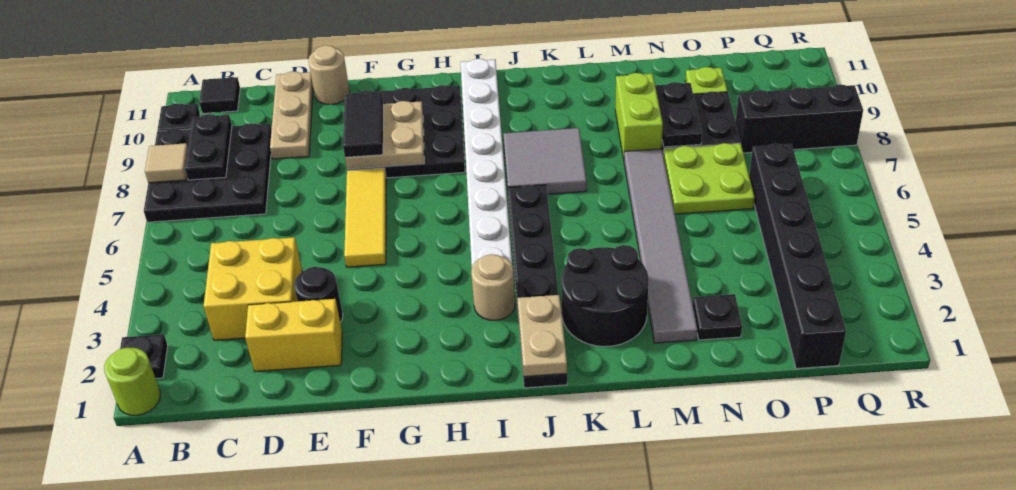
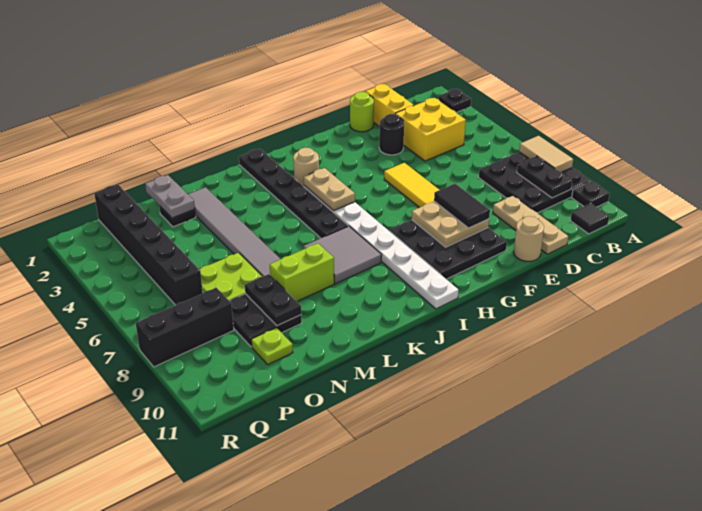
lime round brick A1 level 1 -> lime round brick E1 level 1
tan tile A8 level 2 -> tan tile A7:A8 level 2
yellow brick D2:E2 level 1 -> yellow brick D1:D2 level 1
tan plate J1:J2 level 2 -> tan plate I4:I5 level 2
black round brick K2:L3 level 1 -> none
lime brick M8:M9 level 1 -> lime brick L8:M8 level 1
none -> grey plate N1:N2 level 2

